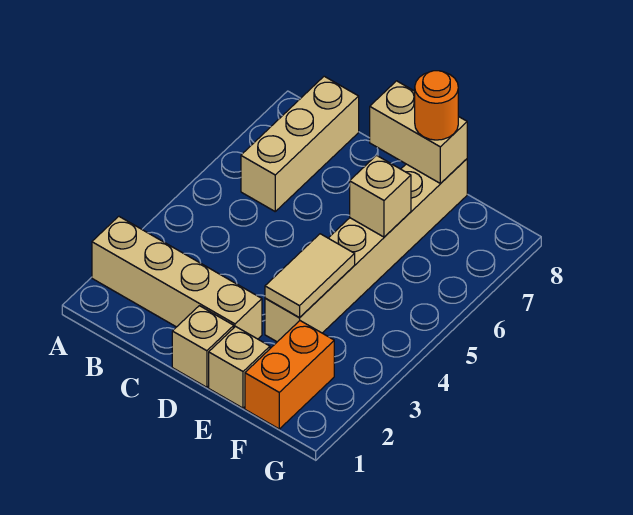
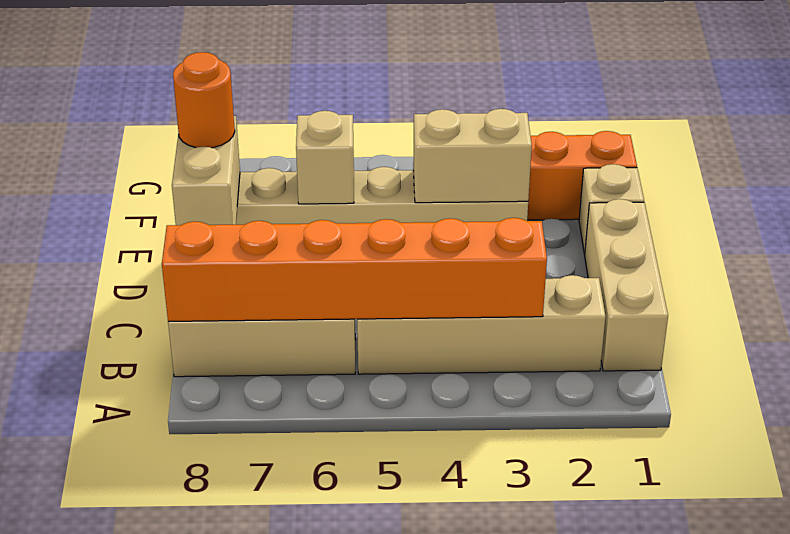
tan brick A2:D2 level 1 -> tan brick B2:B5 level 1
none -> orange brick B3:B8 level 2
tan brick D1 level 1 -> tan brick B1:D1 level 1
tan tile E3:E4 level 2 -> tan brick E3:E4 level 2

